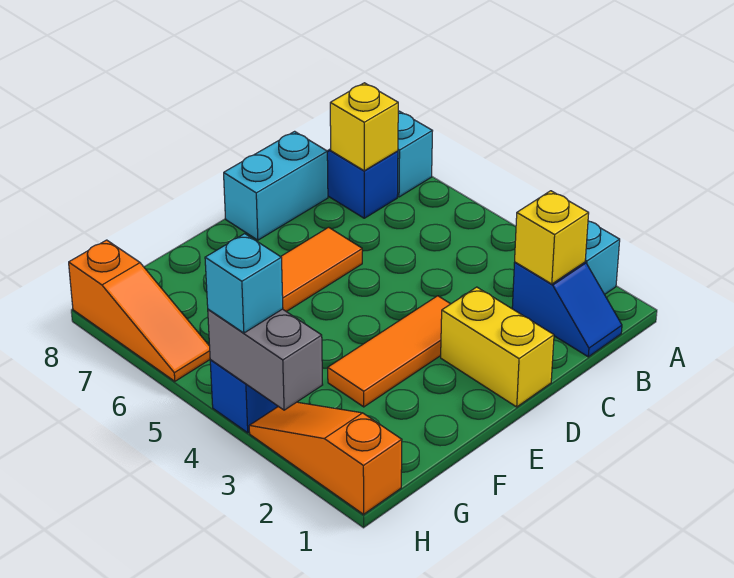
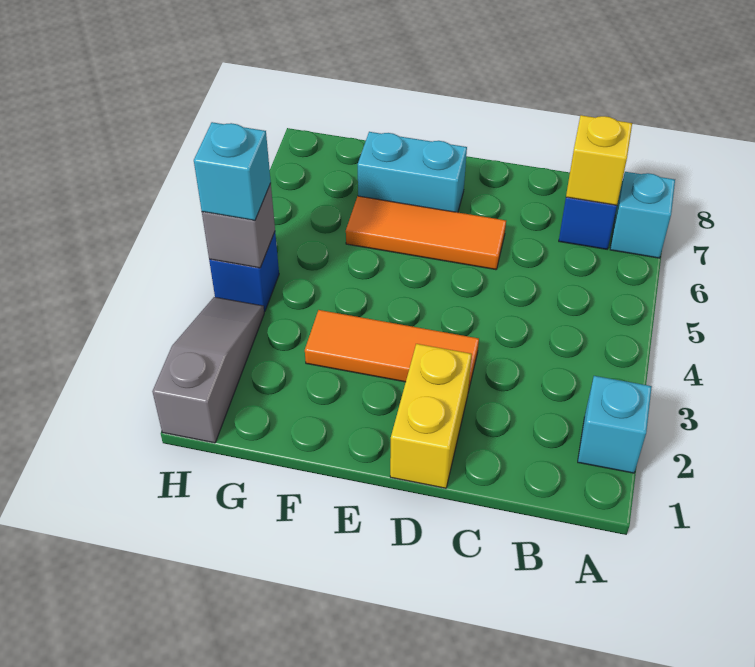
blue slope B1:B2 level 1 top 2 -> none
yellow brick B2 level 2 -> none
cyan brick C8:D8 level 1 -> cyan brick E7:F7 level 1
orange slope H1:H3 level 1 top 1 -> grey slope H1:H3 level 1 top 1
grey brick H3:H4 level 2 -> grey brick H4 level 2
orange slope H6:H8 level 1 top 8 -> none

